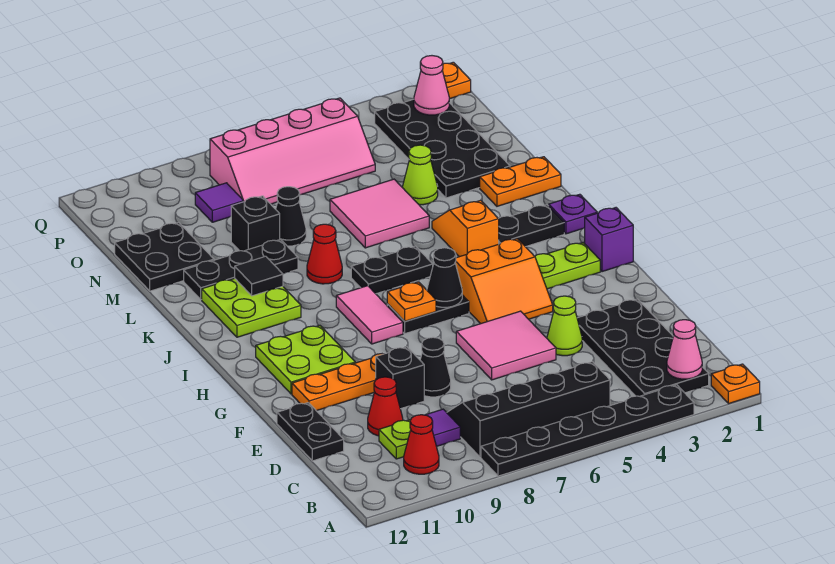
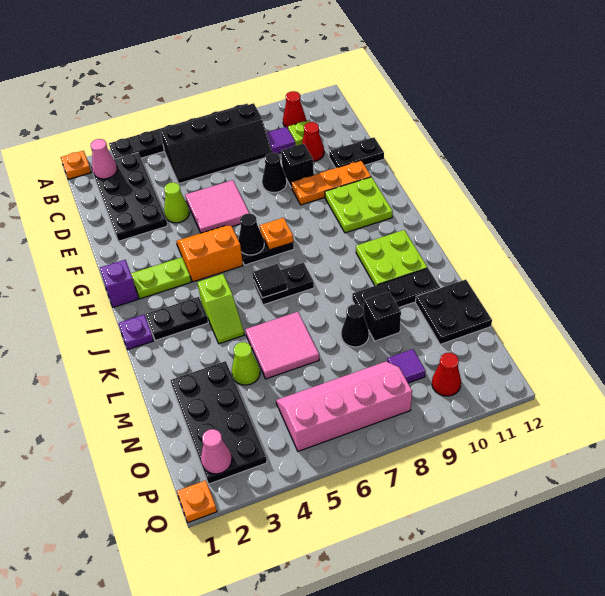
black plate D12:E12 level 1 -> black plate E11:E12 level 1
pink tile H8:I8 level 1 -> none
orange slope J4:K4 level 1 top J -> lime slope J4:K4 level 1 top J
red cone K8 level 1 -> red cone P10 level 1
black tile K10 level 2 -> black tile J6 level 2
orange plate L1:L2 level 1 -> none

